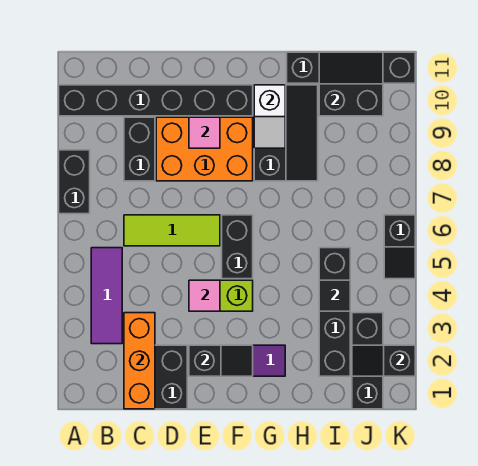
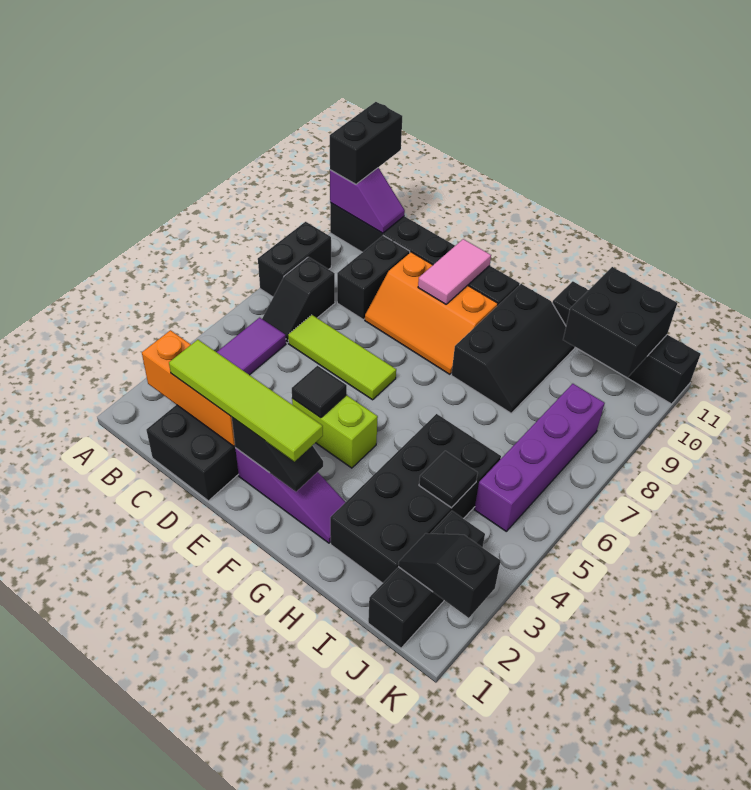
none -> purple slope A10:B10 level 2 top A
orange brick C1:C3 level 2 -> orange brick B2:D2 level 2
none -> lime tile C2:F2 level 3
orange brick D8:F9 level 1 -> orange slope D8:F9 level 1 top 9
pink tile E4 level 2 -> black tile E4 level 2
pink tile E9 level 2 -> pink tile E9:E10 level 2
black brick F5:F6 level 1 -> black brick A10:A11 level 3
white slope G9:G10 level 2 top 10 -> none
black brick I2:I5 level 1 -> black brick H2:I5 level 1
black slope I10:J11 level 2 top 10 -> black brick I10:J11 level 2
none -> purple brick J5:J8 level 1
black slope K5:K6 level 1 top 6 -> black slope B6:B7 level 1 top 7

